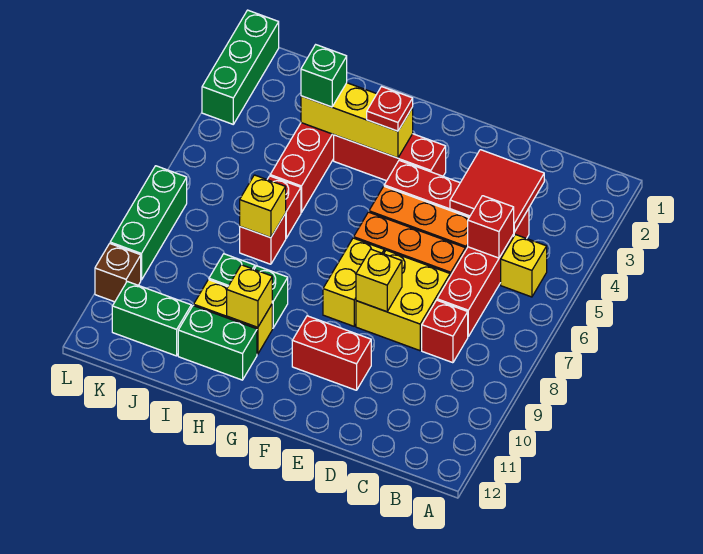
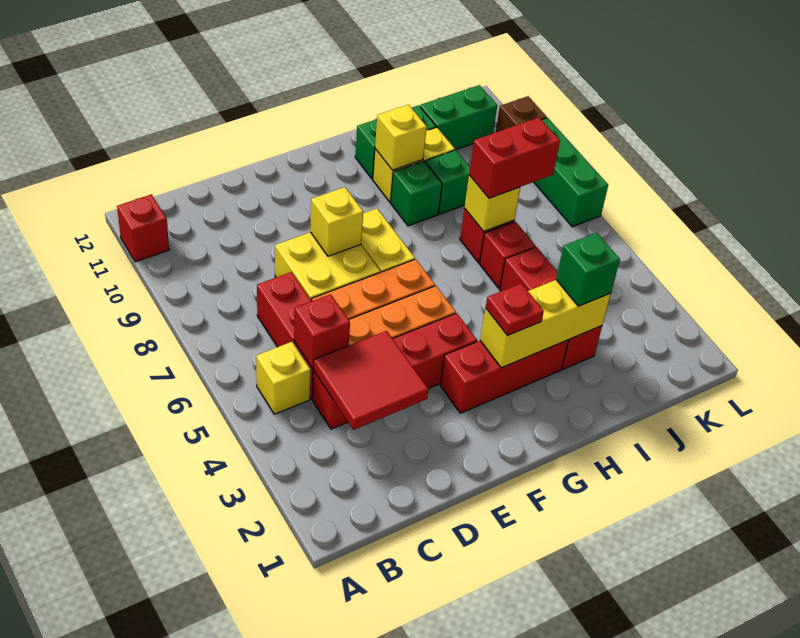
red brick C8 level 1 -> red brick A11 level 1
red brick E10:F10 level 1 -> red brick I7:J7 level 3
green brick L1:L3 level 1 -> none

